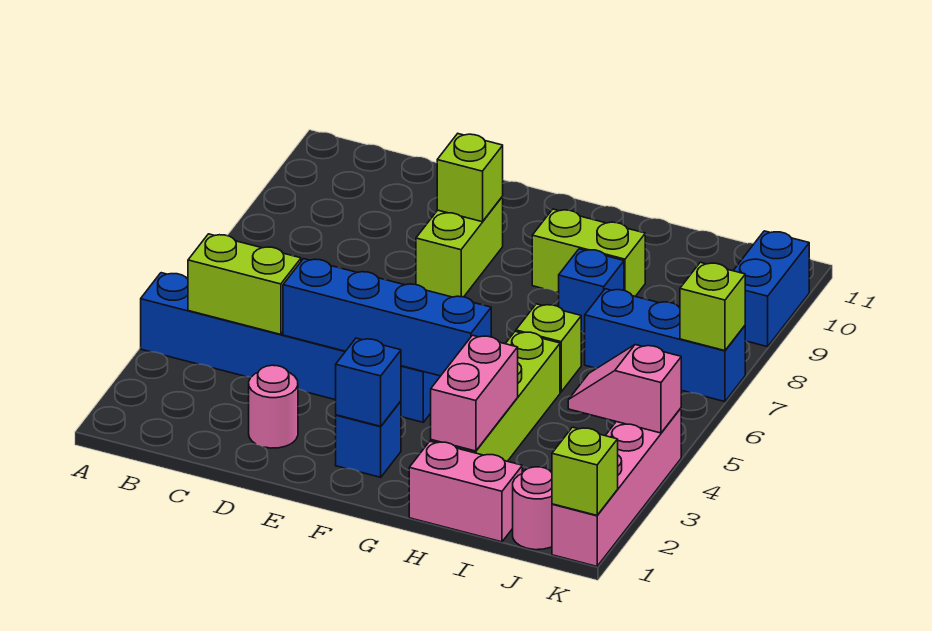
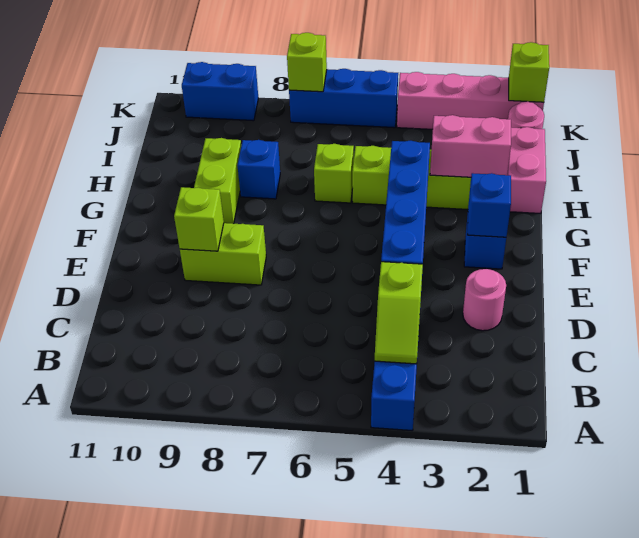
lime brick B4:C4 level 2 -> lime slope B4:C4 level 2 top C
blue brick I7:K7 level 1 -> blue brick K5:K7 level 1
pink slope J4:K4 level 2 top K -> none

